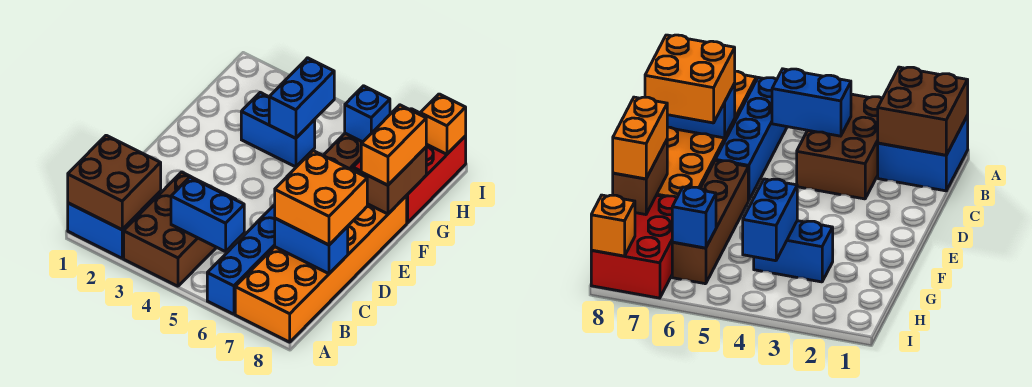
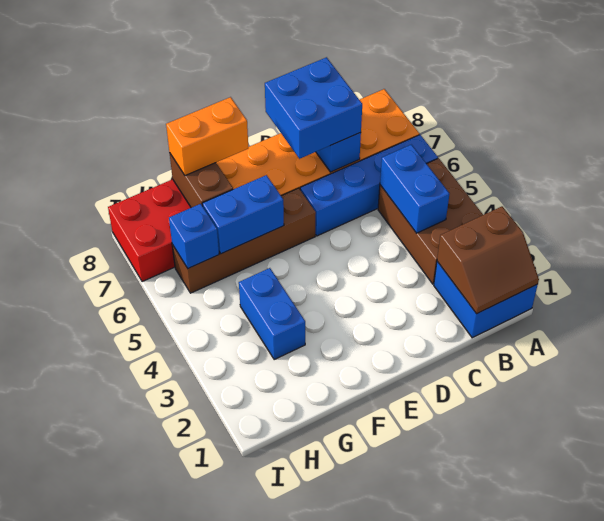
brown brick A1:B2 level 2 -> brown slope A1:B2 level 2 top 2
brown brick A3:C4 level 1 -> brown brick A3:B5 level 1
orange brick C7:D8 level 3 -> blue brick C7:D8 level 3
brown brick F8:G8 level 2 -> brown brick G7:G8 level 2
blue brick G4:H4 level 2 -> blue brick F6:G6 level 2
orange brick I8 level 2 -> none

